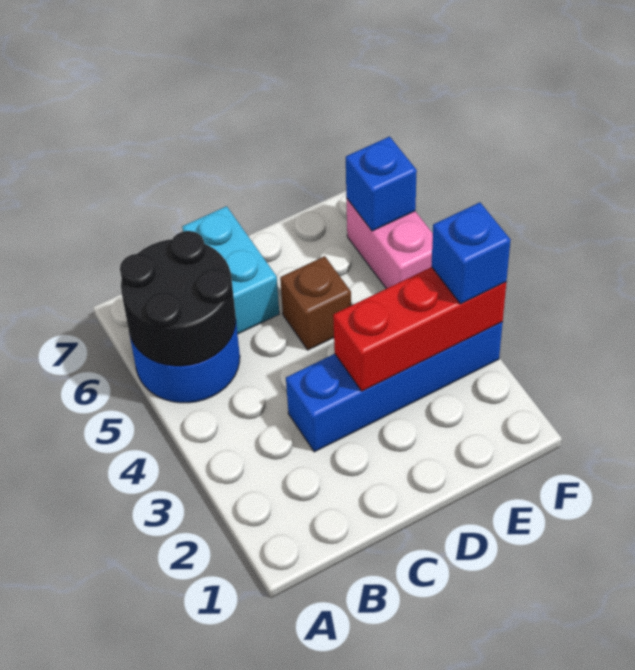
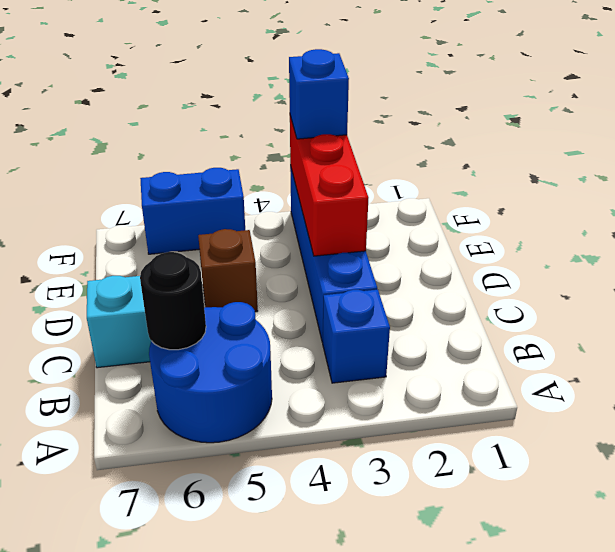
black round brick A5:B6 level 2 -> black round brick B6 level 2
pink brick F5:F6 level 1 -> blue brick F5:F6 level 1
blue brick F6 level 2 -> blue brick B3 level 1

